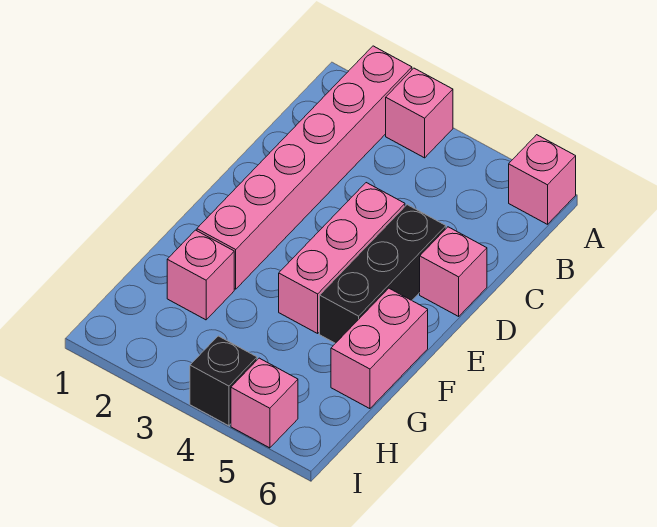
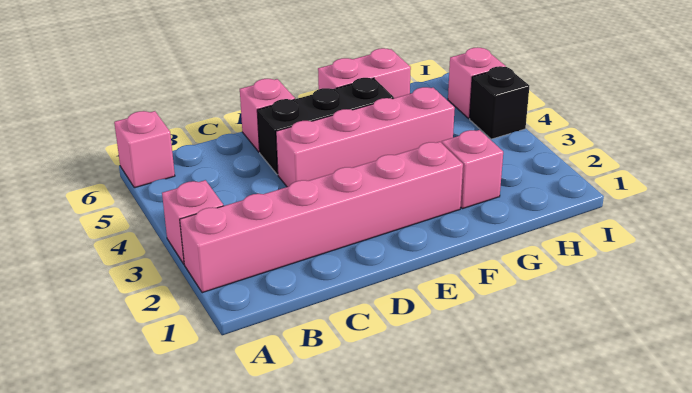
pink brick D4:F4 level 1 -> pink brick D4:G4 level 1

